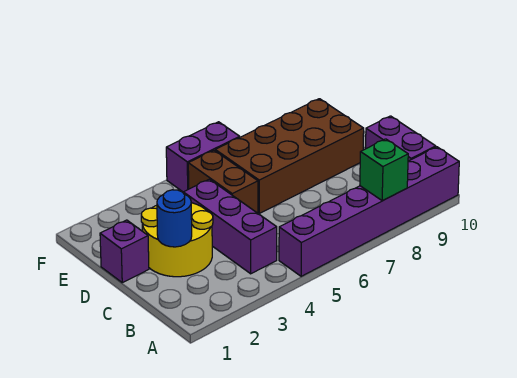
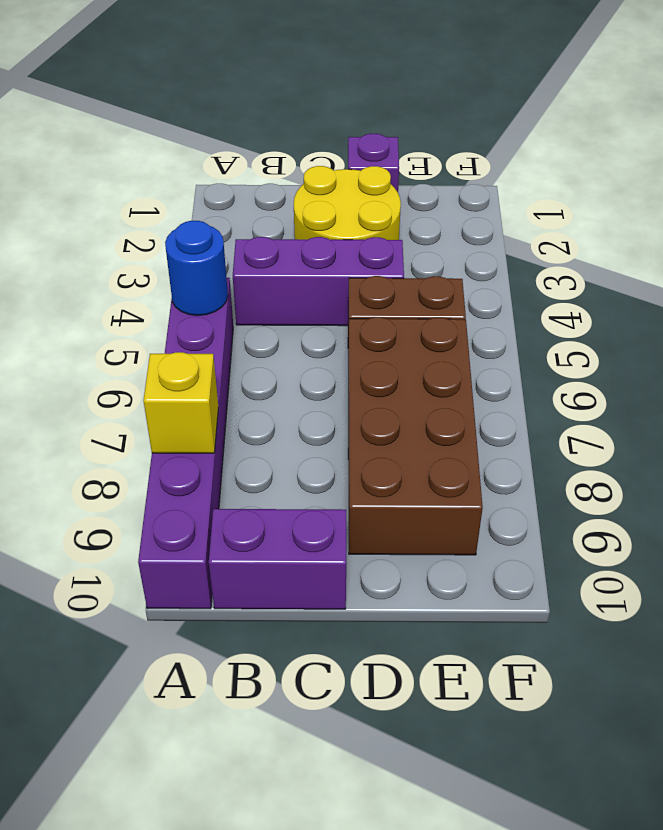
green brick A8 level 2 -> yellow brick A8 level 2
blue round brick C2 level 2 -> blue round brick A5 level 2
purple brick F5:F6 level 1 -> none

